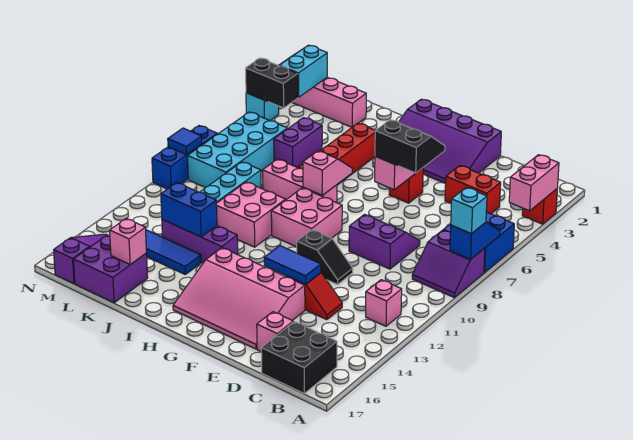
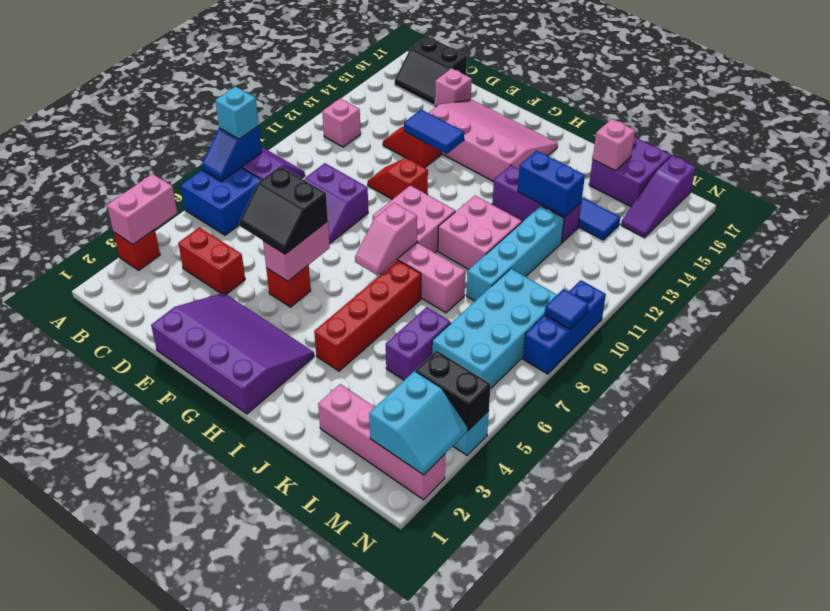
black brick B16:C17 level 1 -> black slope B16:C17 level 1 top 17
black slope E11:F11 level 1 top F -> red slope E11:F11 level 1 top F

